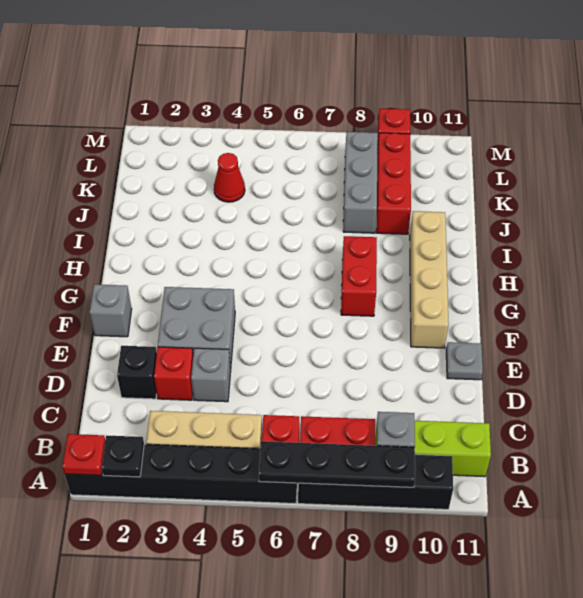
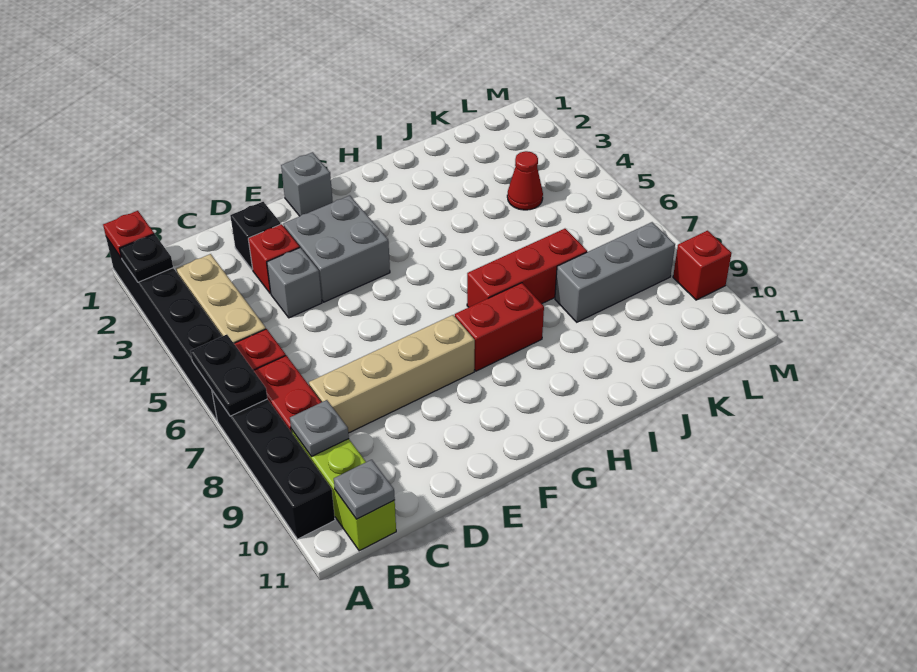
black plate A6:A9 level 2 -> black plate A6:A7 level 2
grey plate E11 level 1 -> grey plate B11 level 2
tan brick F10:I10 level 1 -> tan brick C8:F8 level 1
red brick J9:L9 level 1 -> red brick H7:J7 level 1

